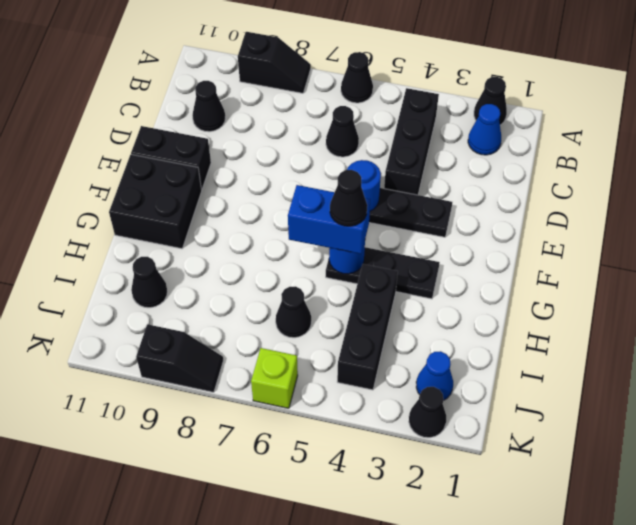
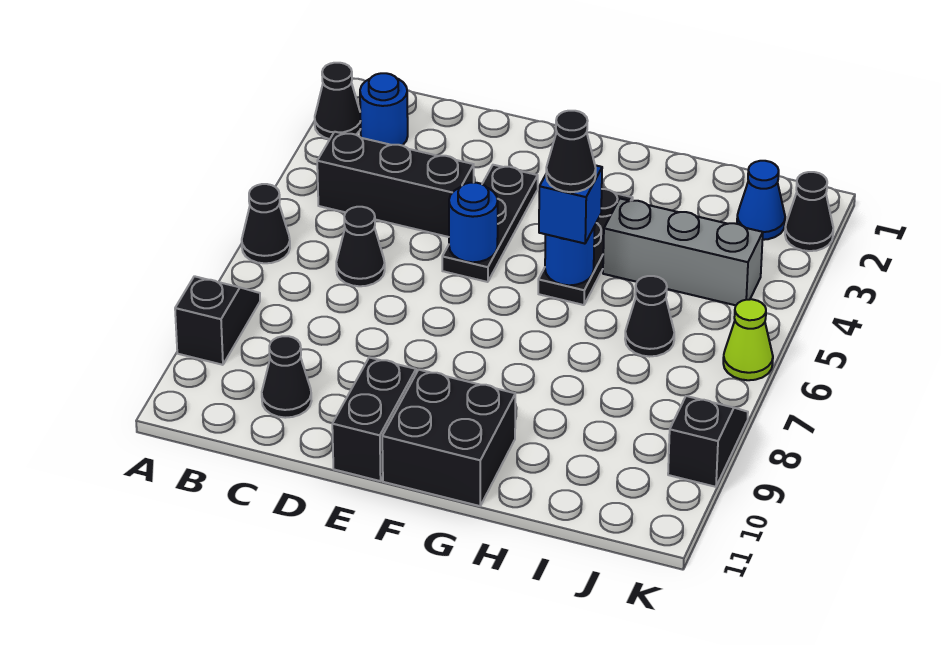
blue cone B2 level 1 -> blue round brick B2 level 1
blue brick G5:G6 level 3 -> blue brick G5 level 3
black brick H4:J4 level 1 -> grey brick H4:J4 level 1
black cone I10 level 1 -> none
lime brick K6 level 1 -> lime cone K6 level 1

